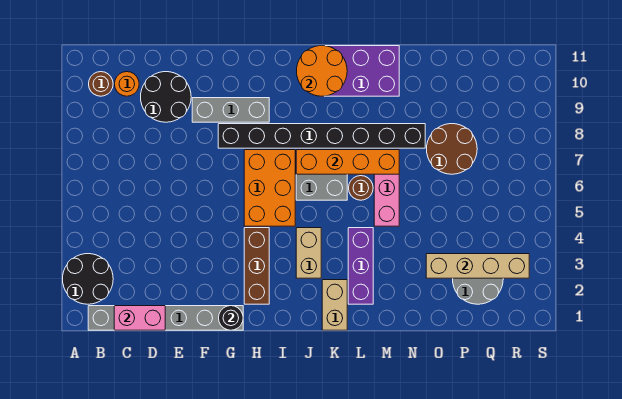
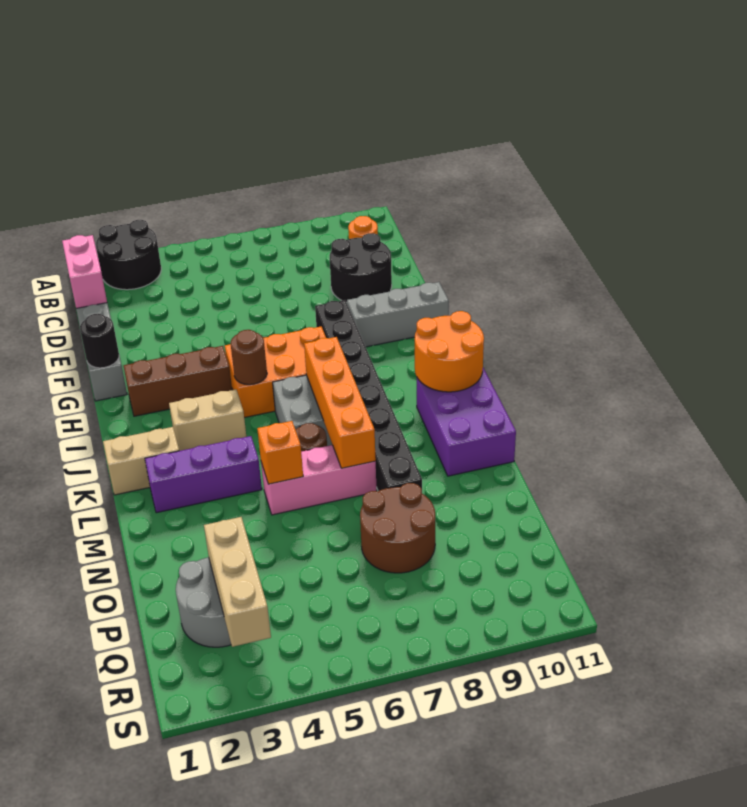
brown round brick B10 level 1 -> brown round brick I5 level 2
grey brick F9:H9 level 1 -> grey brick G9:G11 level 1
none -> orange brick M5 level 2
tan brick O3:R3 level 2 -> tan brick P3:R3 level 2

